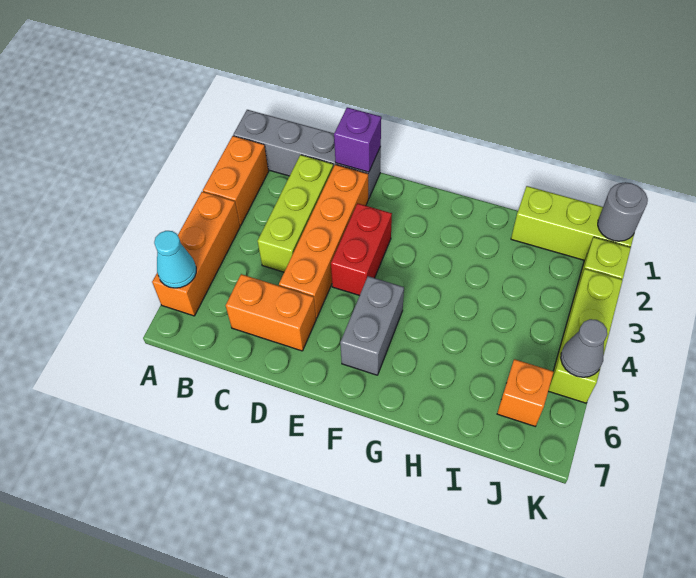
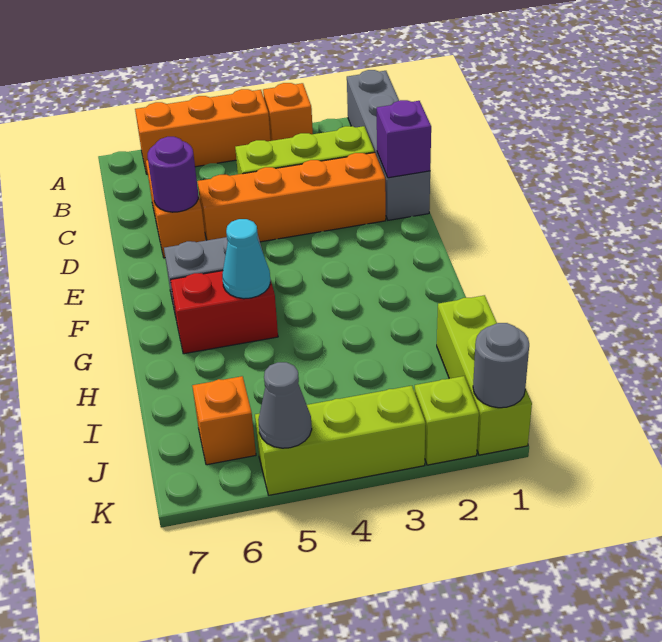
orange brick A2:A3 level 1 -> orange brick A3 level 1
cyan cone A6 level 2 -> cyan cone G5 level 2
none -> purple round brick D6 level 2
red brick E3:E4 level 1 -> red brick G5:G6 level 1

